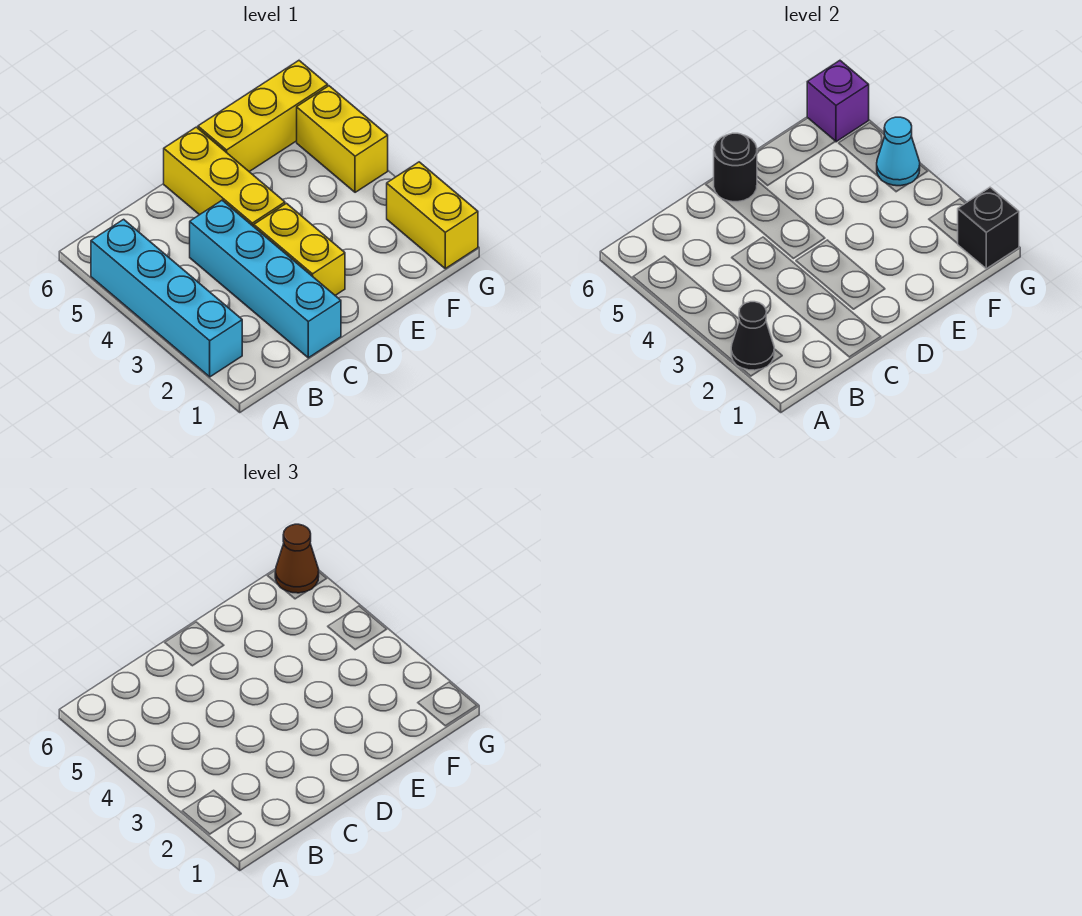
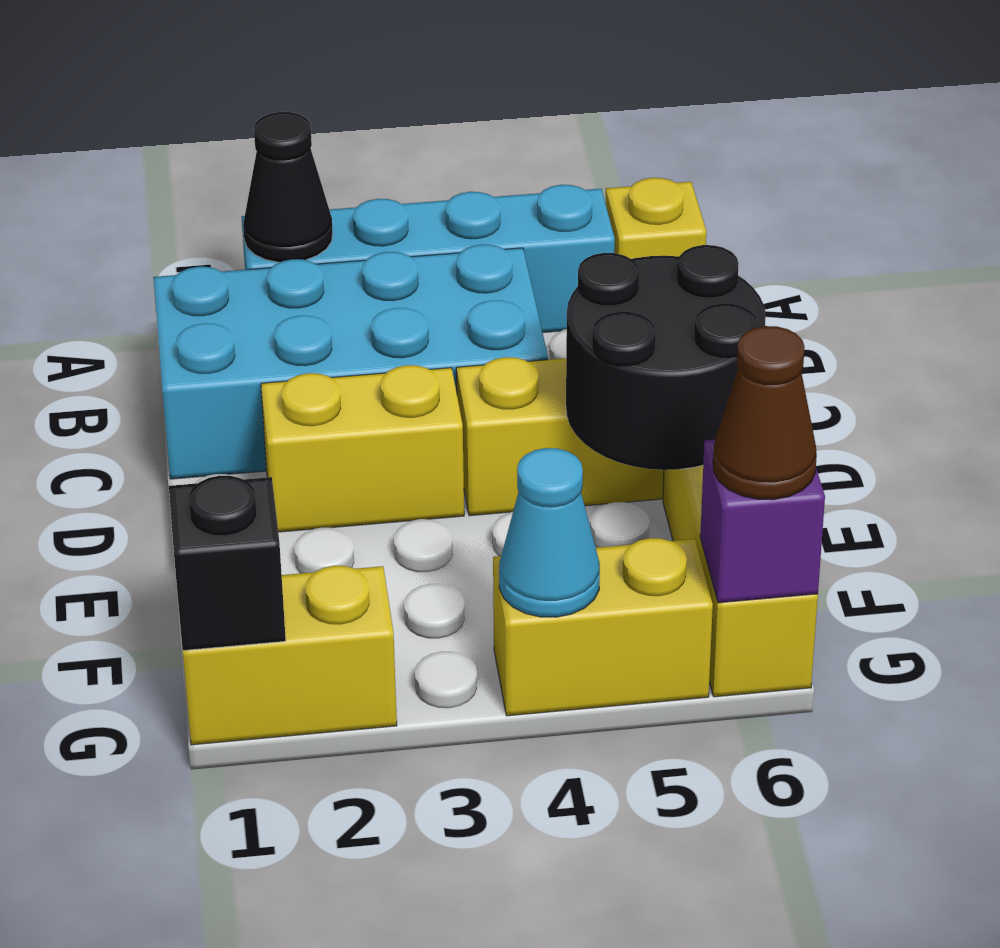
none -> yellow brick A6 level 1
cyan brick C1:C4 level 1 -> cyan brick B1:C4 level 1
black round brick D6 level 2 -> black round brick D5:E6 level 2

